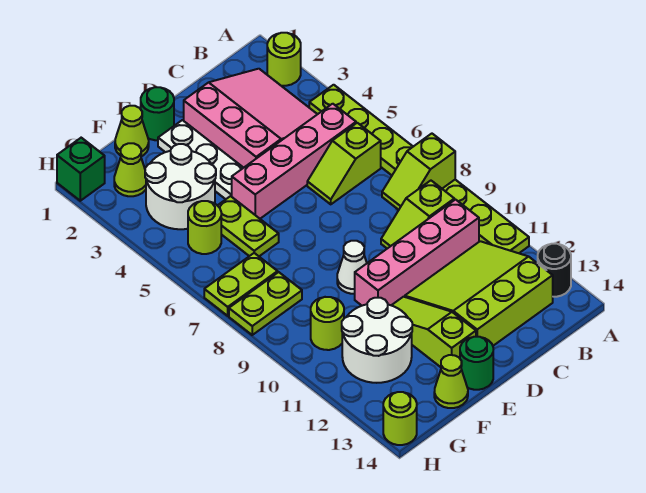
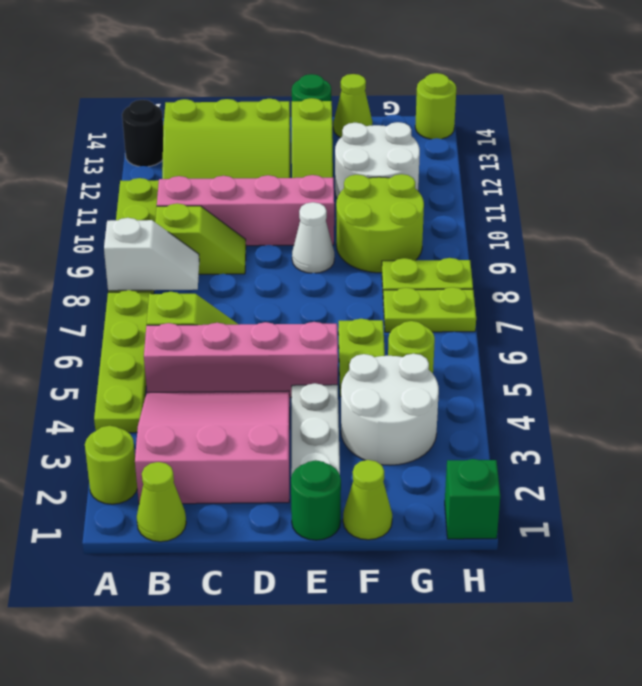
lime slope A8:B8 level 2 top A -> white slope A8:B8 level 2 top A
pink slope B2:D4 level 1 top D -> pink slope B2:D4 level 1 top 2
lime cone G2 level 1 -> lime cone B1 level 1
lime round brick G10 level 1 -> lime round brick F9:G10 level 1

